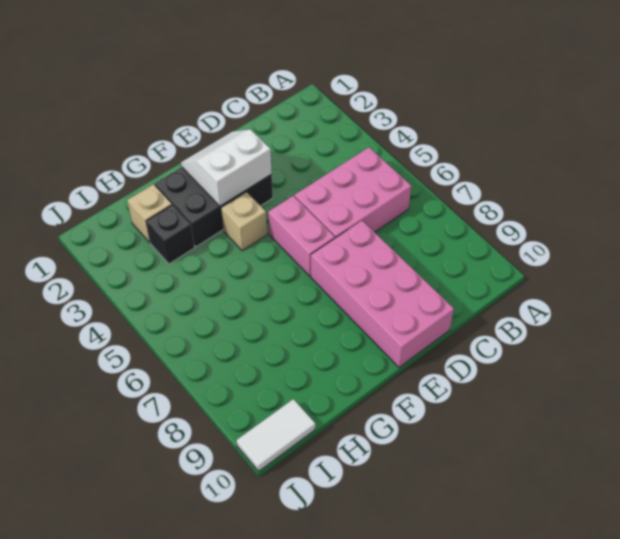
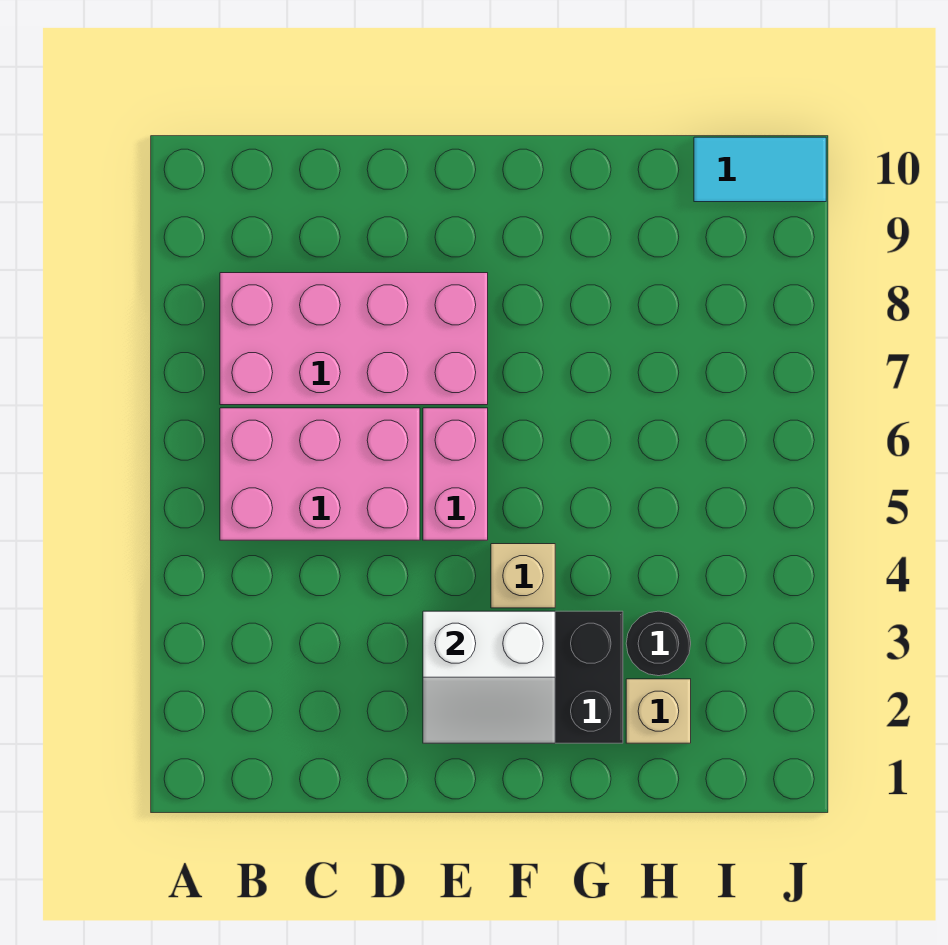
pink brick D7:E10 level 1 -> pink brick B7:E8 level 1
black brick H3 level 1 -> black round brick H3 level 1
white tile I10:J10 level 1 -> cyan tile I10:J10 level 1

